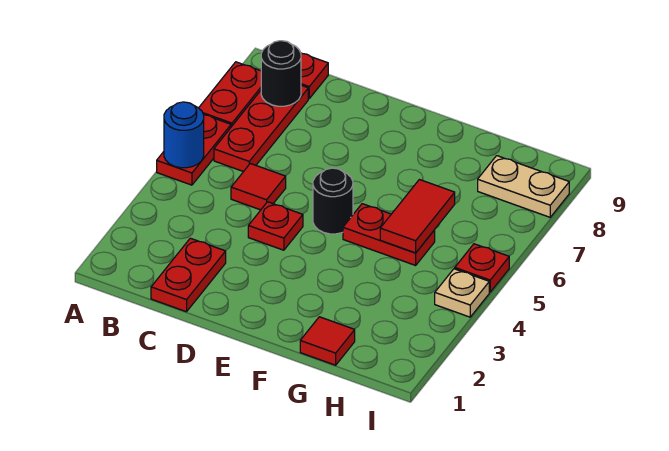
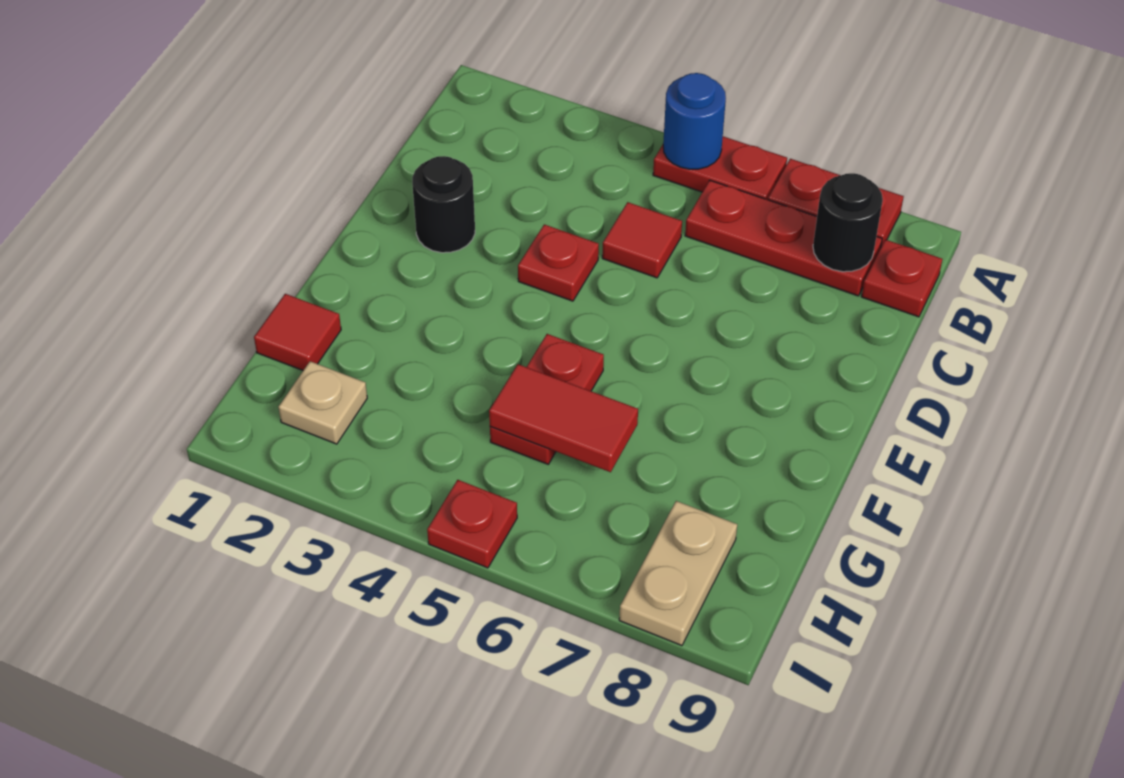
red plate C1:C2 level 1 -> none
black round brick E5 level 1 -> black round brick D2 level 1
tan plate I4 level 1 -> tan plate H2 level 1

